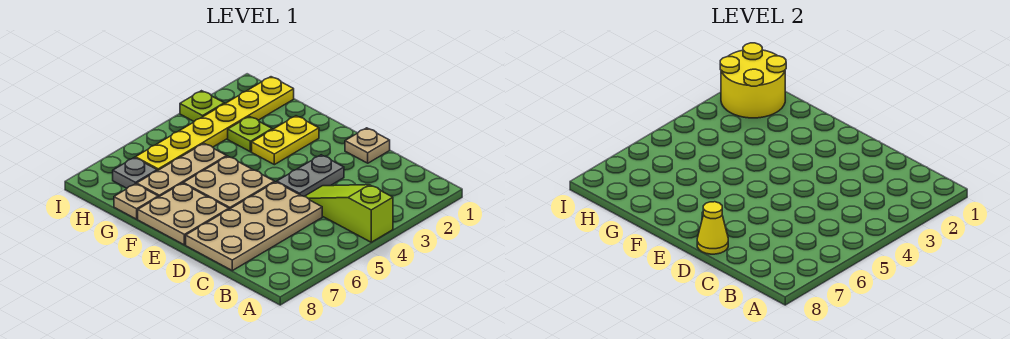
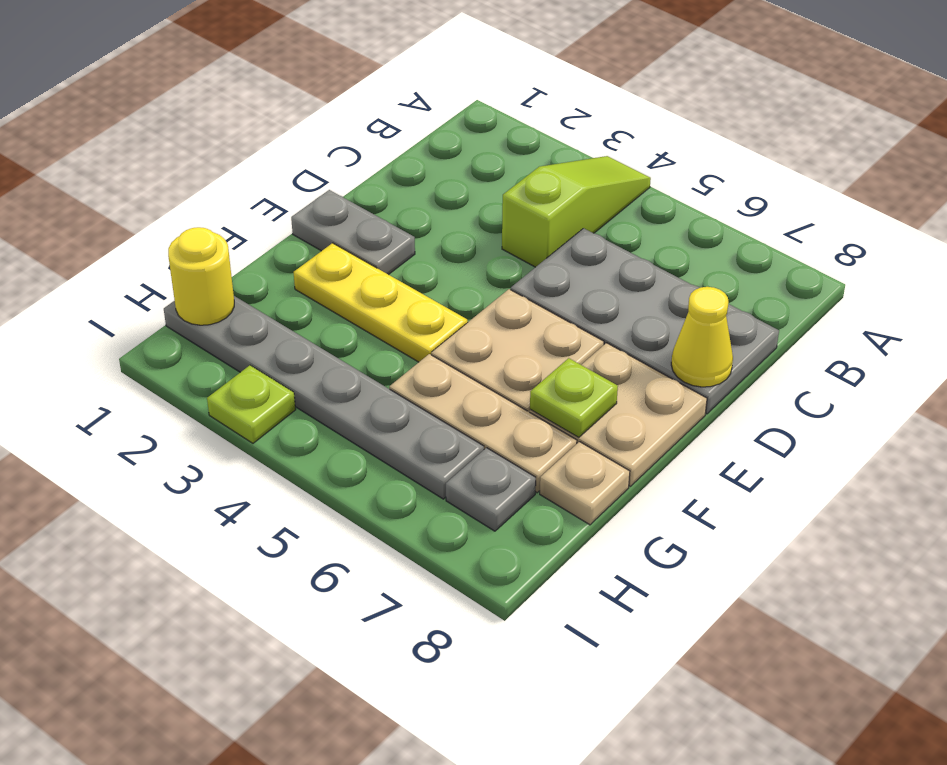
lime slope A4:C4 level 1 top A -> lime slope A4:C4 level 1 top C
tan plate C5:D8 level 1 -> grey plate C5:D8 level 1
tan plate D1 level 1 -> none
grey plate D3:D4 level 1 -> grey plate E1:E2 level 1
yellow plate F2:F3 level 1 -> yellow plate F2:F4 level 1
lime plate G3 level 1 -> lime plate F7 level 2
yellow plate H1:H6 level 1 -> grey plate H1:H6 level 1
yellow round brick H1:I2 level 2 -> yellow round brick H1 level 2

